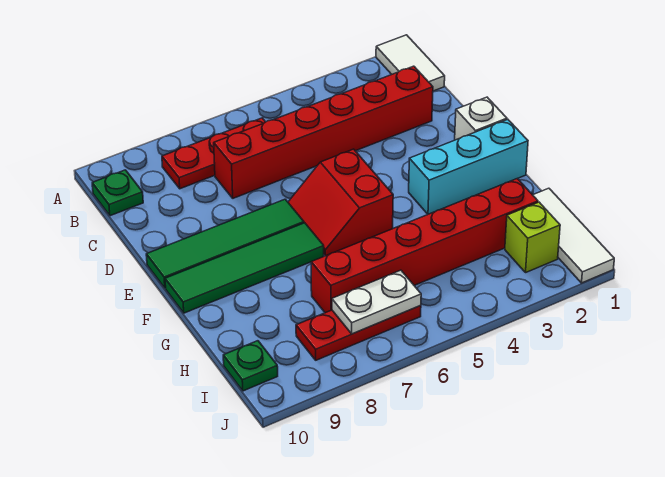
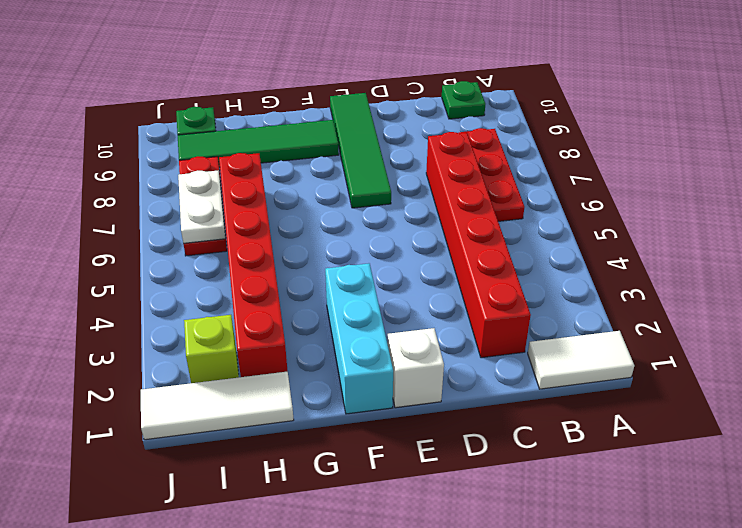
red slope E5:F6 level 1 top 5 -> none
green tile F7:F10 level 1 -> green tile F9:I9 level 1

